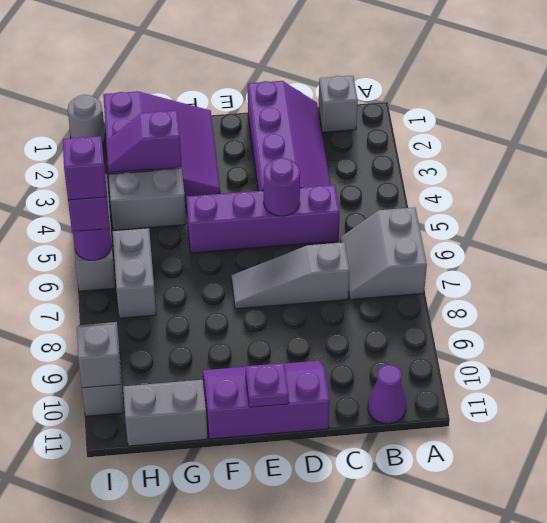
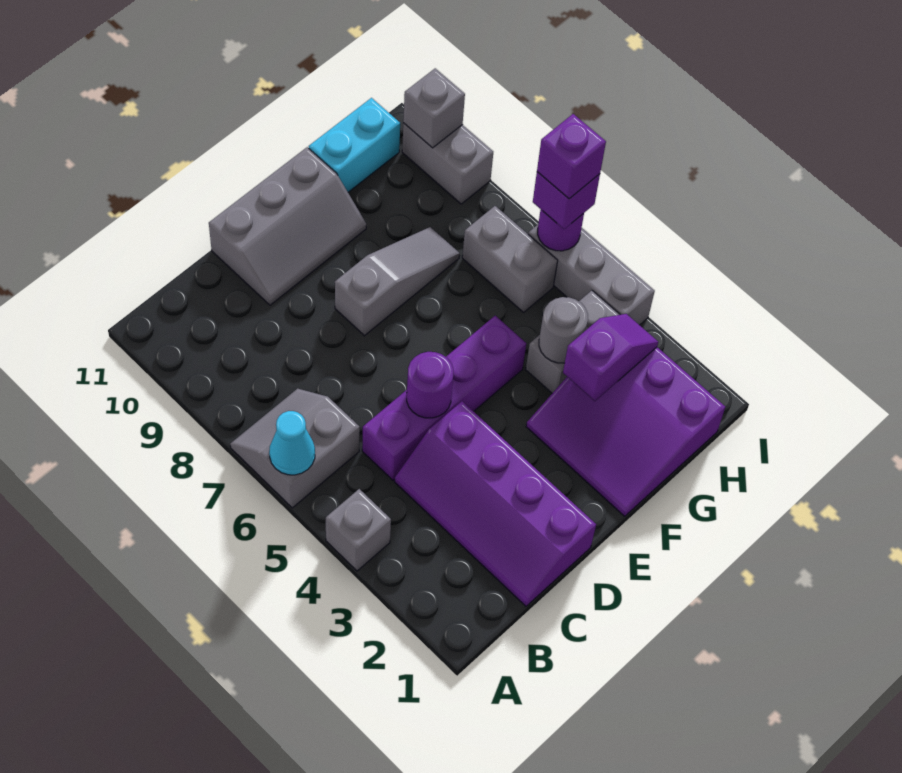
grey slope A6:B7 level 1 top A -> grey slope A6:B7 level 1 top 6
none -> cyan cone A6 level 2
grey brick B1 level 1 -> grey brick A4 level 1
purple cone B11 level 1 -> none
grey slope C7:E7 level 1 top C -> grey slope E8:G8 level 1 top E
purple slope D10:F11 level 1 top 11 -> grey slope D10:F11 level 1 top 11
purple plate E11 level 2 -> none
grey brick G11:H11 level 1 -> cyan brick G11:H11 level 1
grey round brick I1 level 1 -> grey round brick G4 level 2

